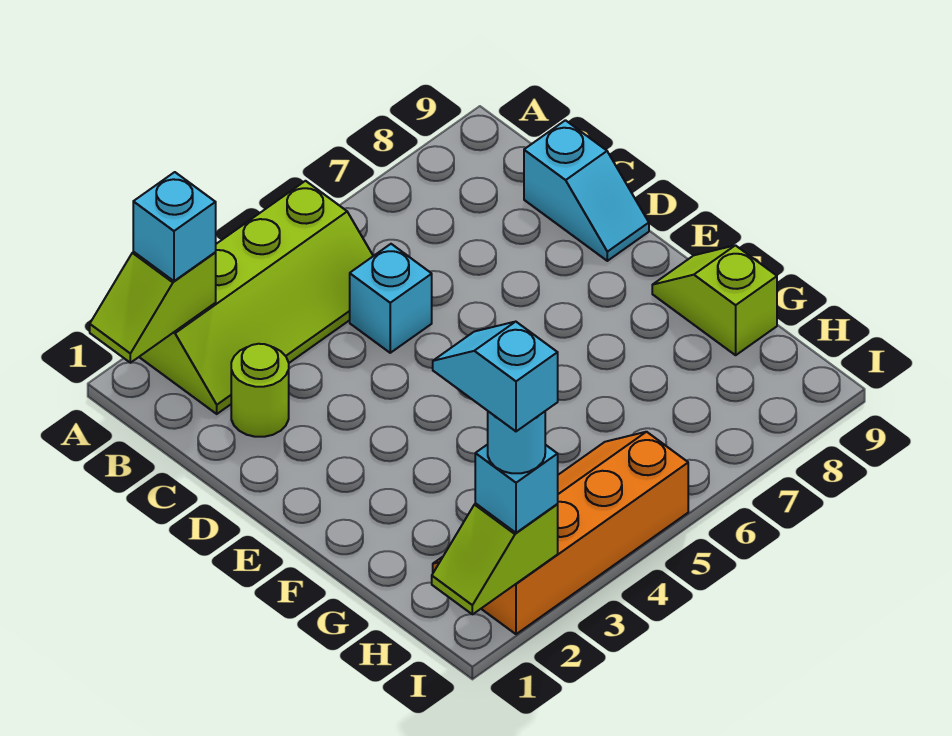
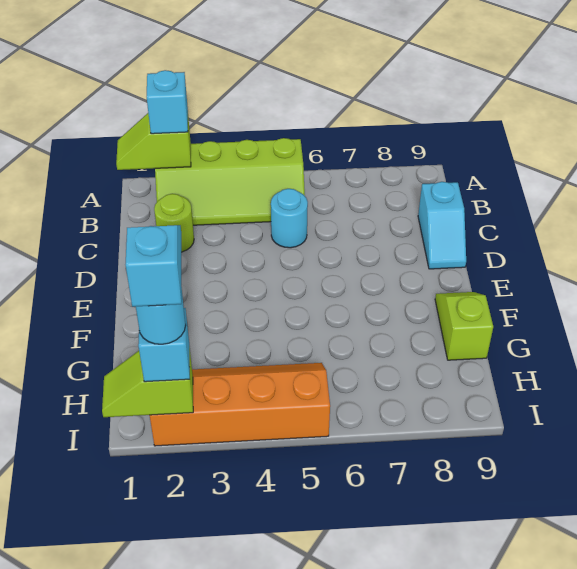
cyan brick C5 level 1 -> cyan round brick C5 level 1

